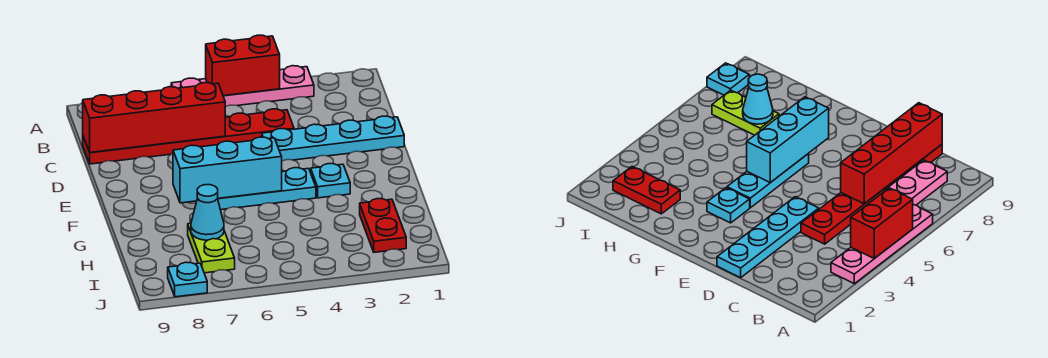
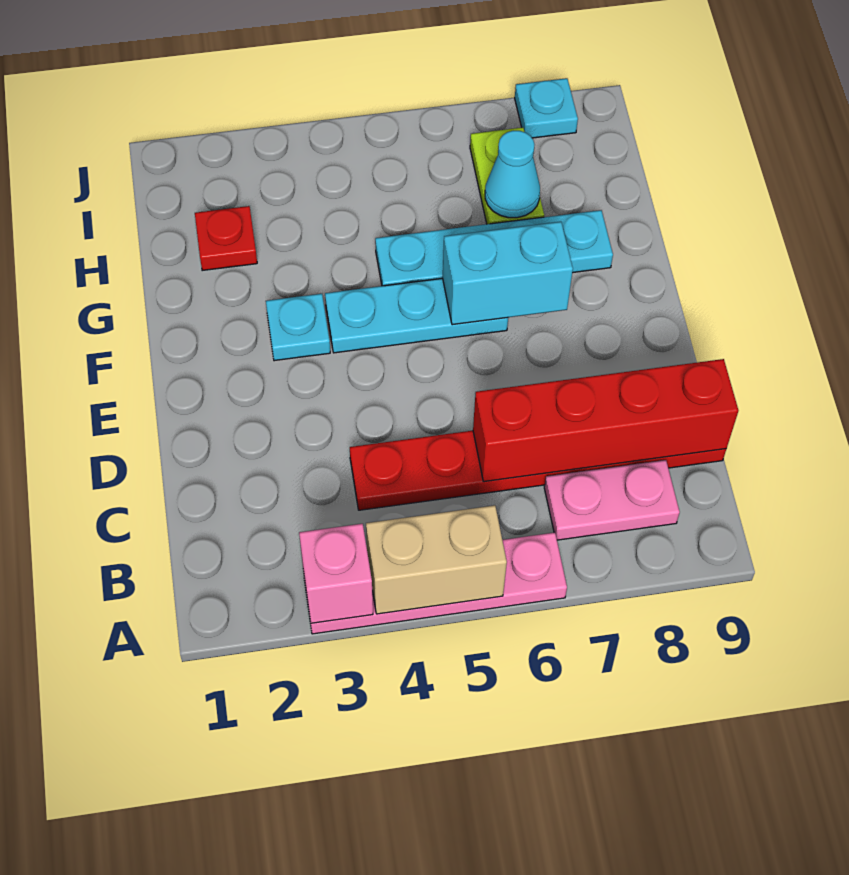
none -> pink brick A3 level 2
red brick A4:A5 level 2 -> tan brick A4:A5 level 2
cyan plate D1:D4 level 1 -> cyan plate G5:G8 level 1
cyan brick F5:F7 level 2 -> cyan brick F6:F7 level 2
red plate H2:I2 level 1 -> red plate H2 level 1

